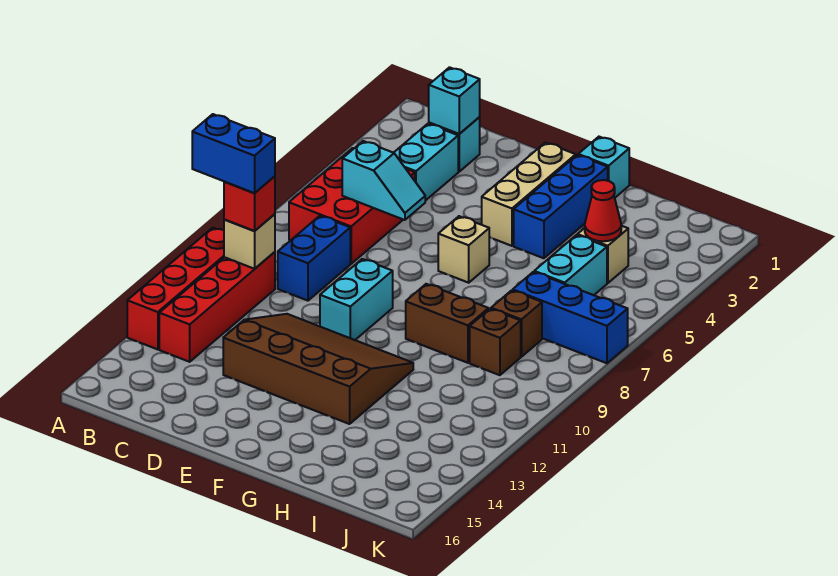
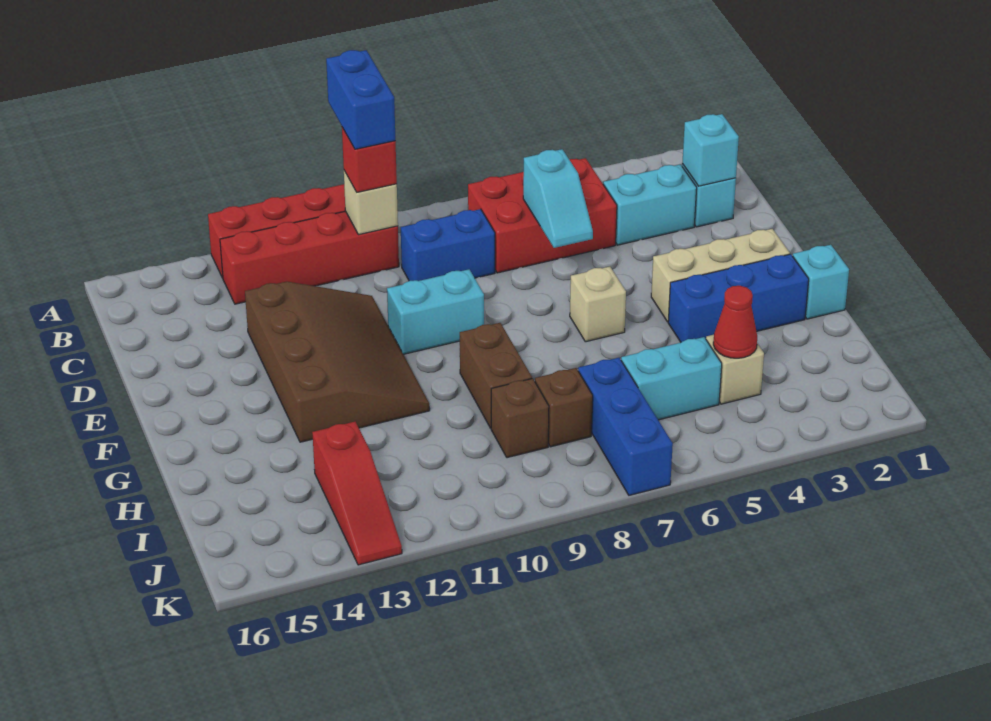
none -> red slope I13:K13 level 1 top I

